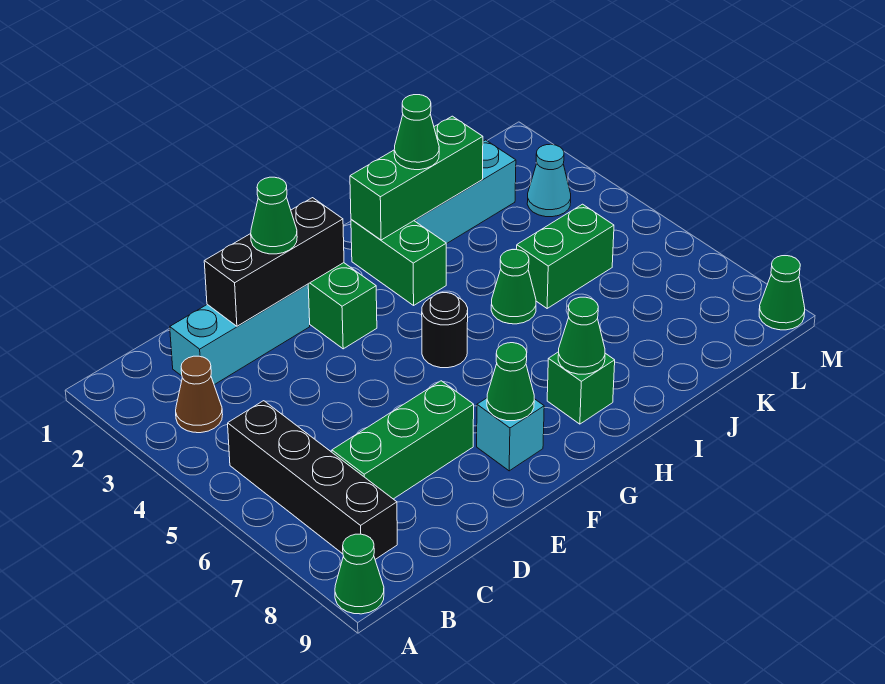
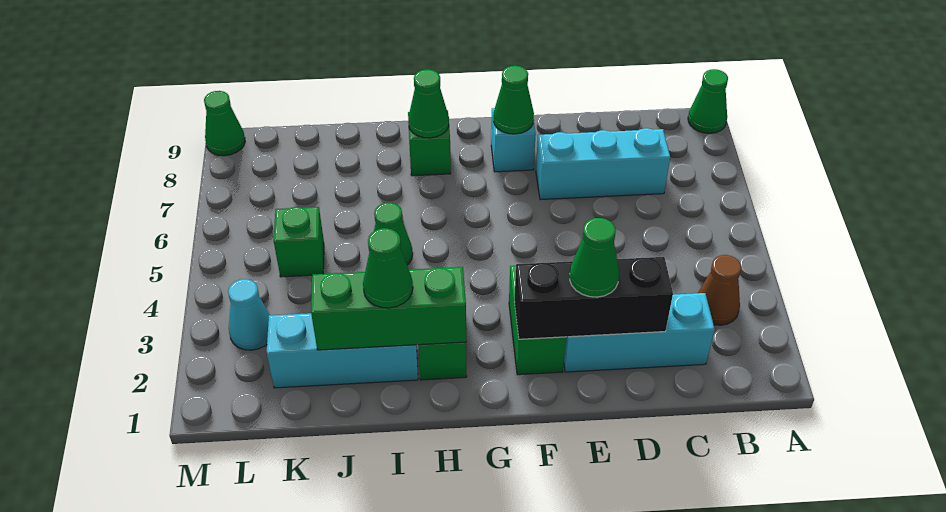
black brick B5:B8 level 1 -> none
green brick C7:E7 level 1 -> cyan brick C7:E7 level 1
black round brick G5 level 1 -> none
green brick J5:K5 level 1 -> green brick K5 level 1

